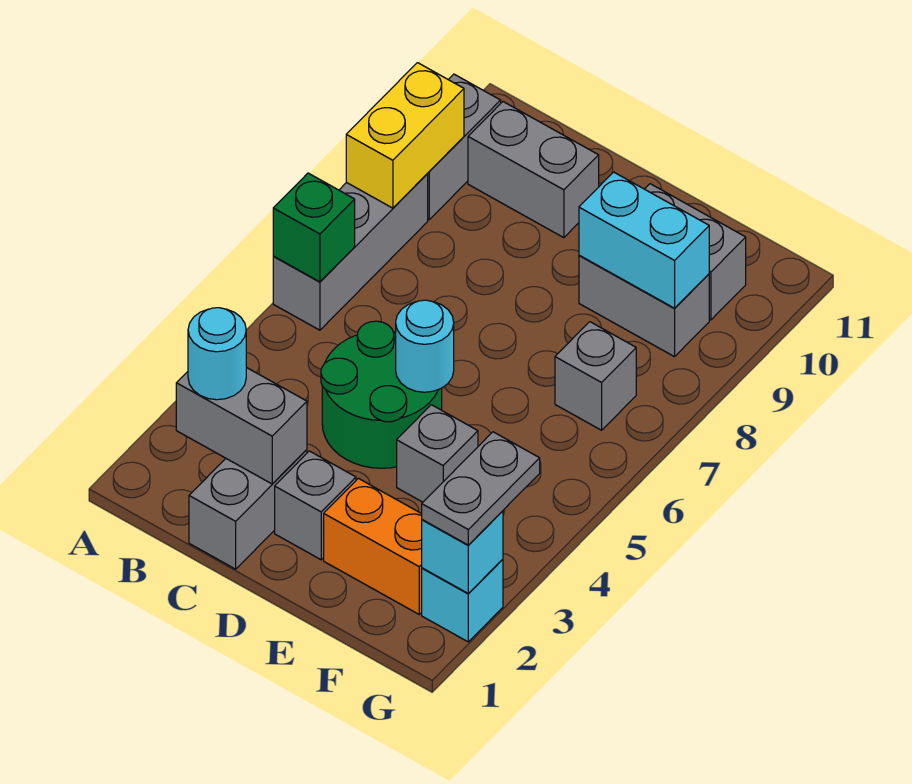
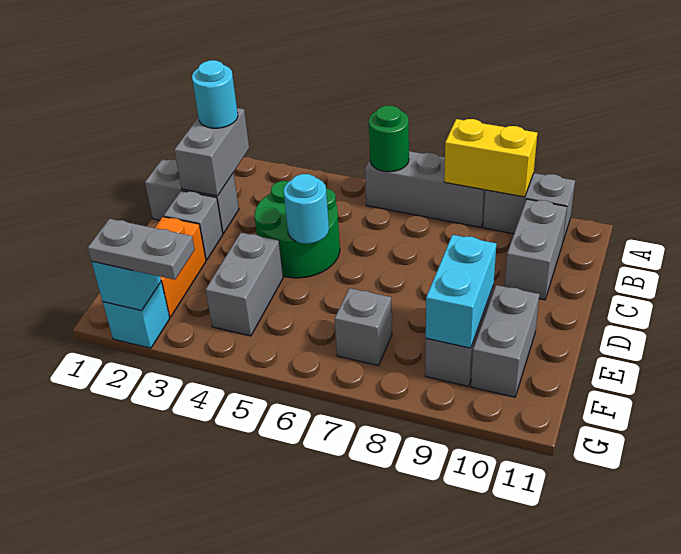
green brick A6 level 2 -> green round brick A6 level 2
grey brick E4 level 1 -> grey brick E4:F4 level 1

